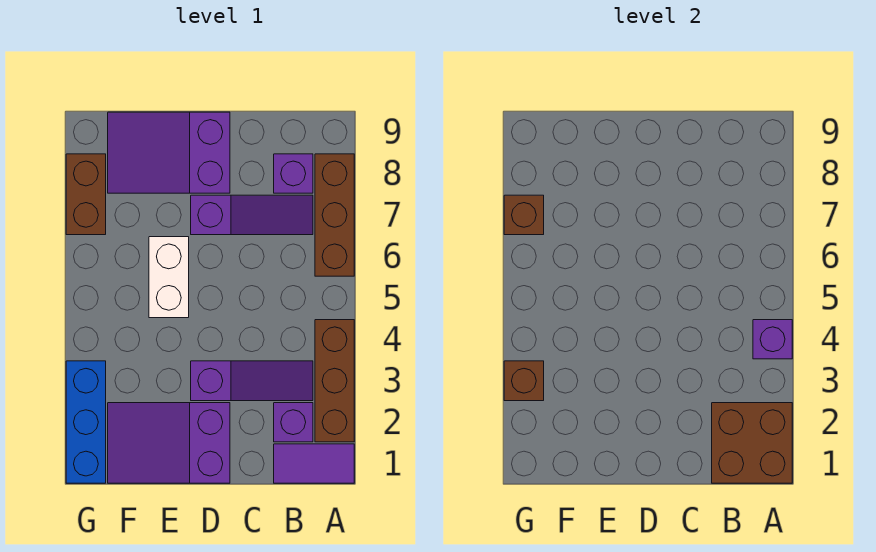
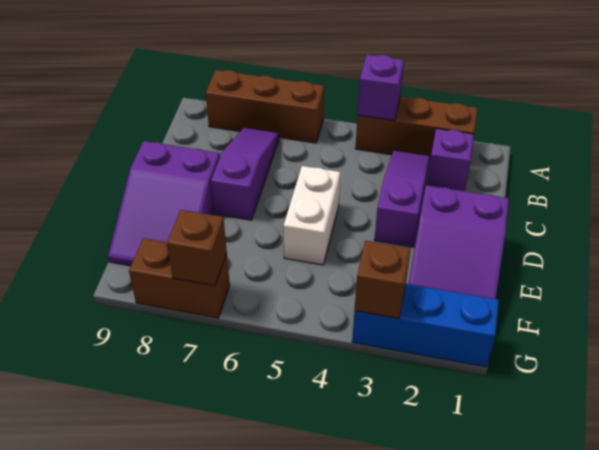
purple tile A1:B1 level 1 -> none
brown brick A1:B2 level 2 -> none
purple brick B8 level 1 -> none
white brick E5:E6 level 1 -> white brick D5:E5 level 1

